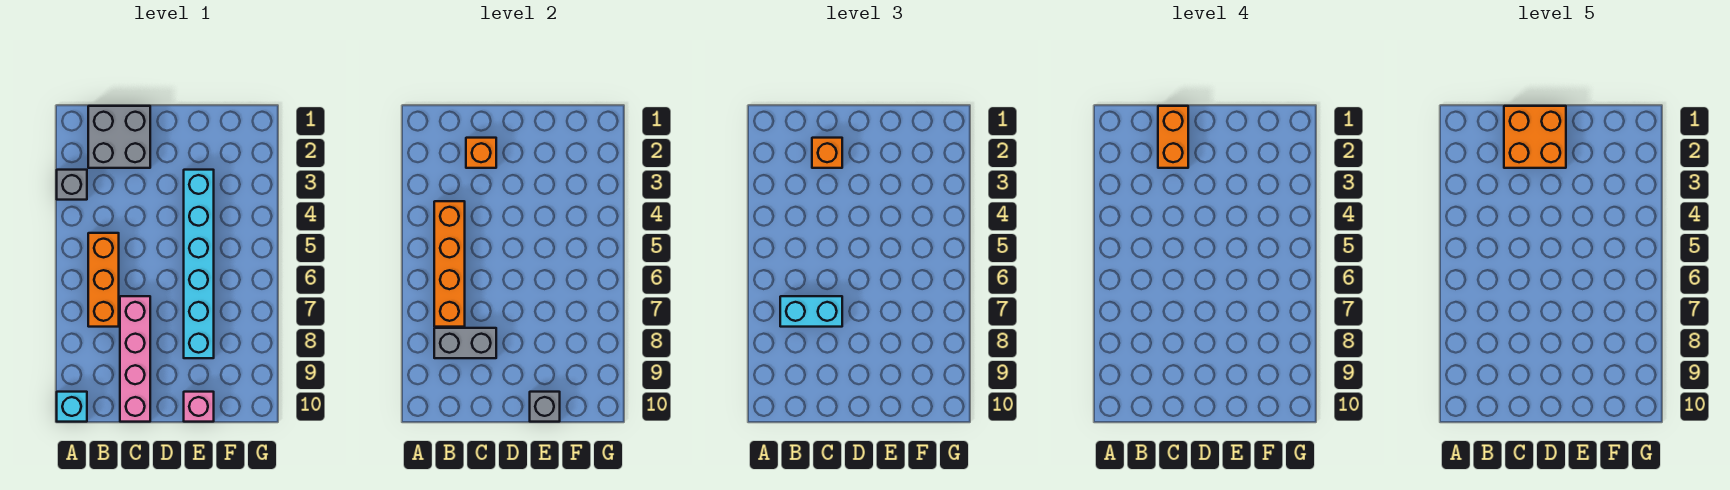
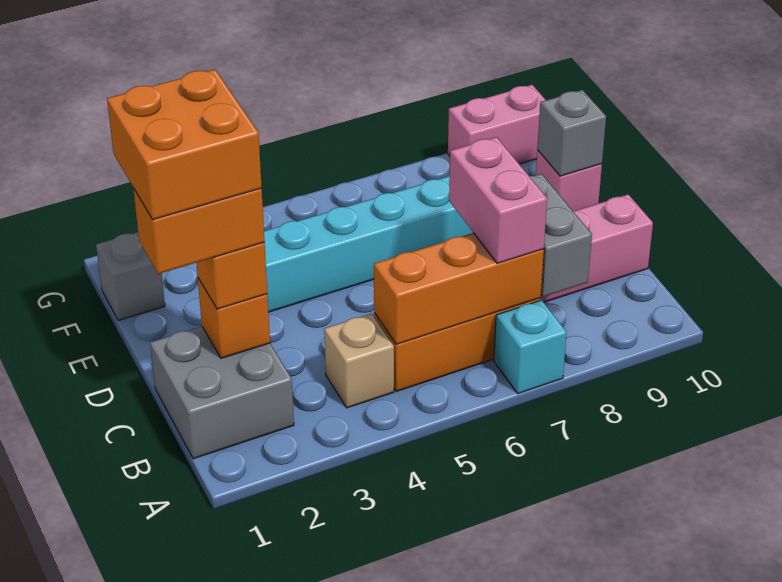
grey brick A3 level 1 -> grey brick F1 level 1
cyan brick A10 level 1 -> cyan brick A7 level 1
none -> tan brick B4 level 1
orange brick B4:B7 level 2 -> orange brick B5:B7 level 2
cyan brick B7:C7 level 3 -> pink brick B7:C7 level 3
none -> pink brick G9:G10 level 1

